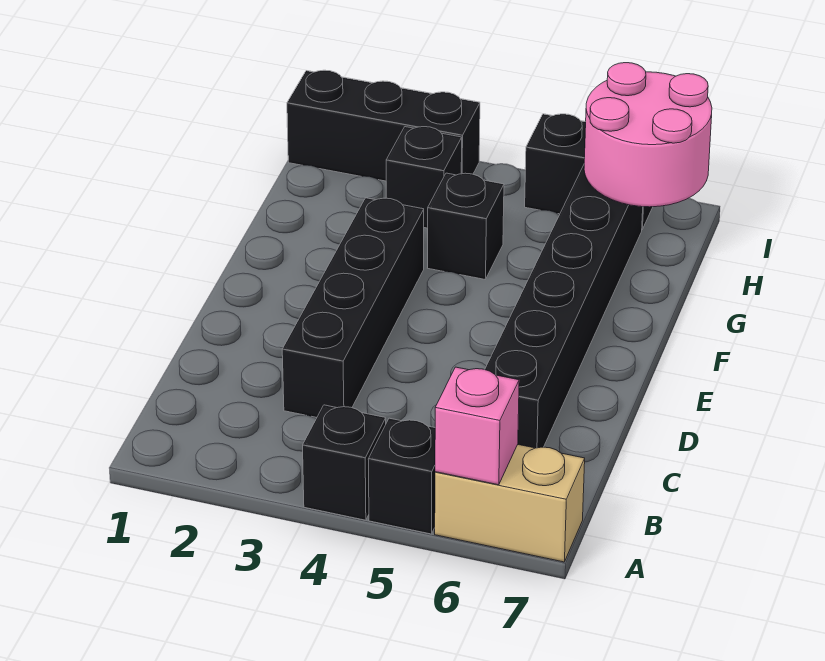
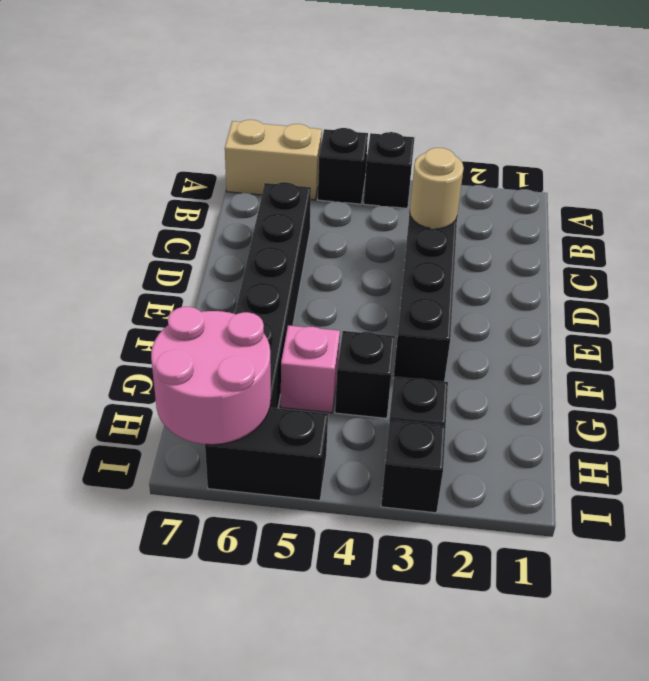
pink brick A6 level 2 -> pink brick G5 level 1
none -> tan round brick C3 level 2
black brick I1:I3 level 1 -> black brick I3 level 1

